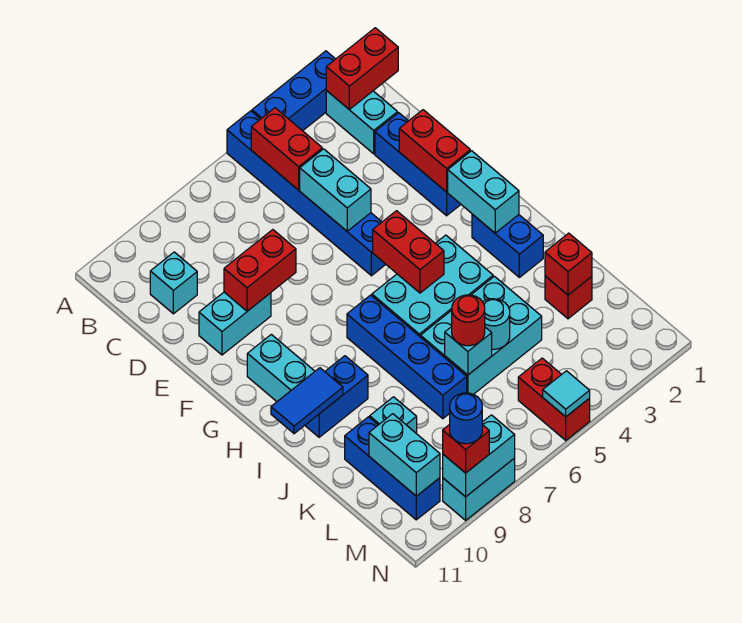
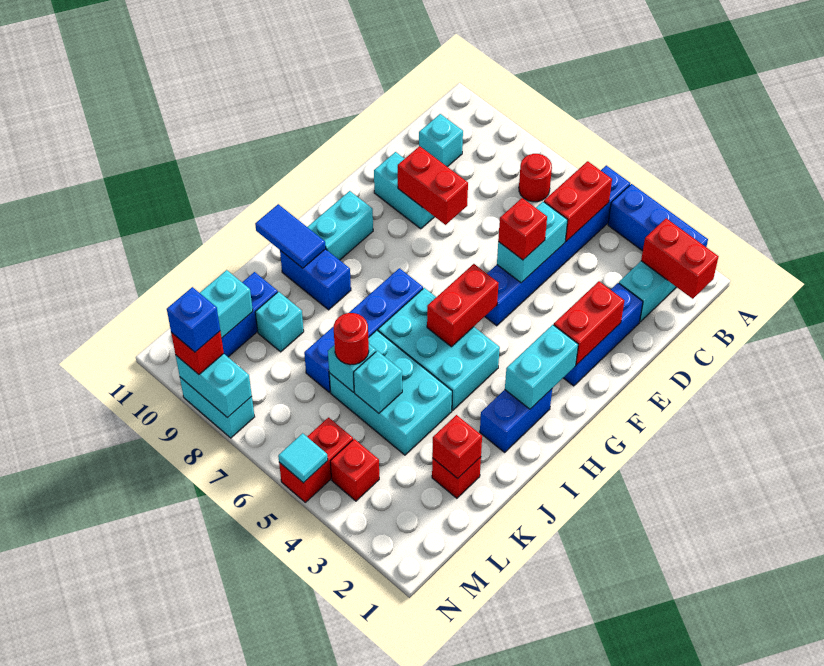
none -> red round brick B7 level 1
none -> red brick E5 level 3
cyan round brick K5 level 2 -> cyan brick K5 level 2
none -> red brick M4 level 1
blue round brick N9 level 4 -> blue brick N9 level 4

